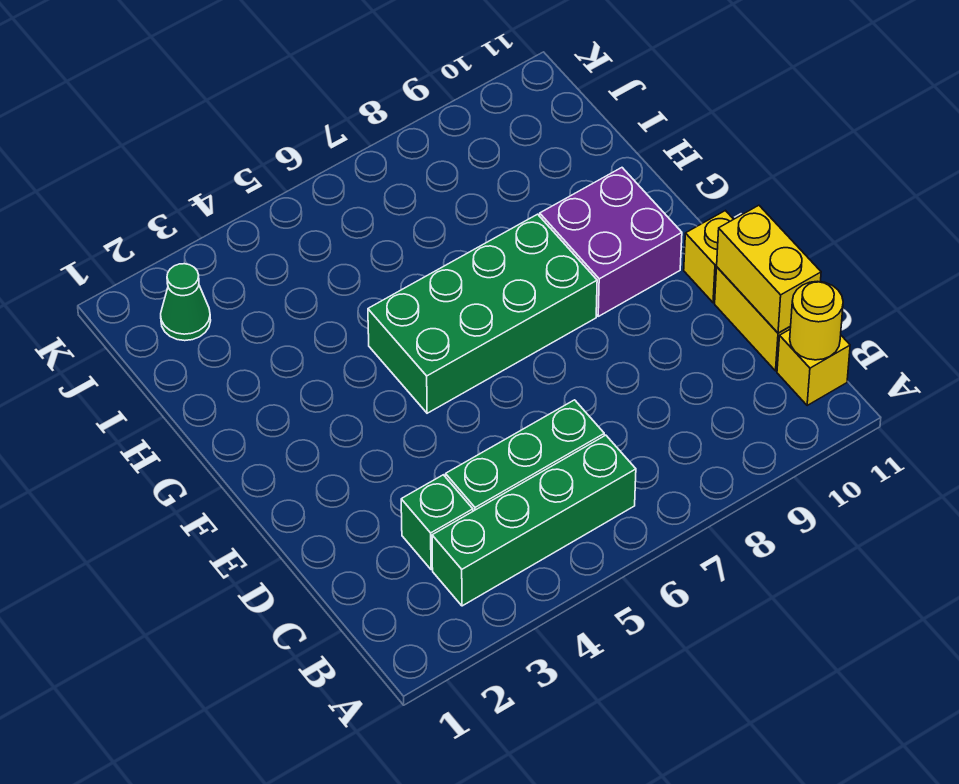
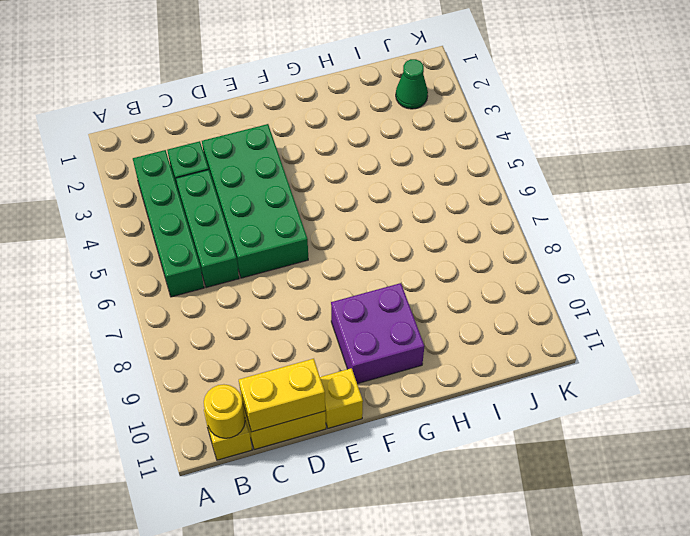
green brick F5:G8 level 1 -> green brick D3:E6 level 1

